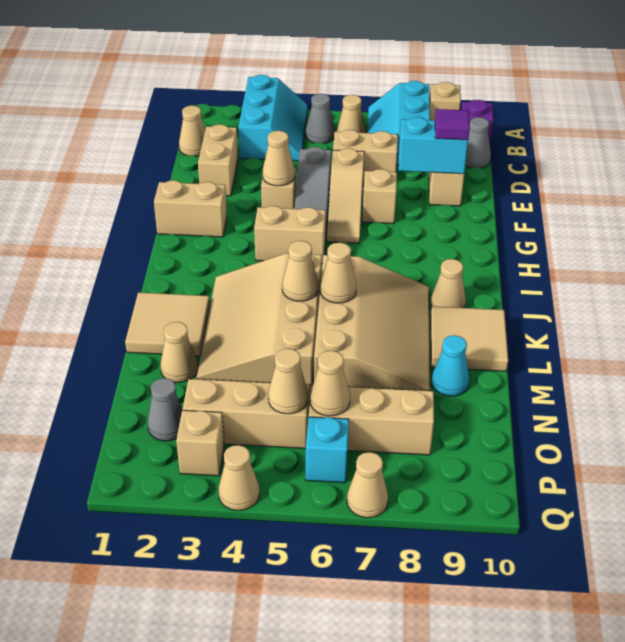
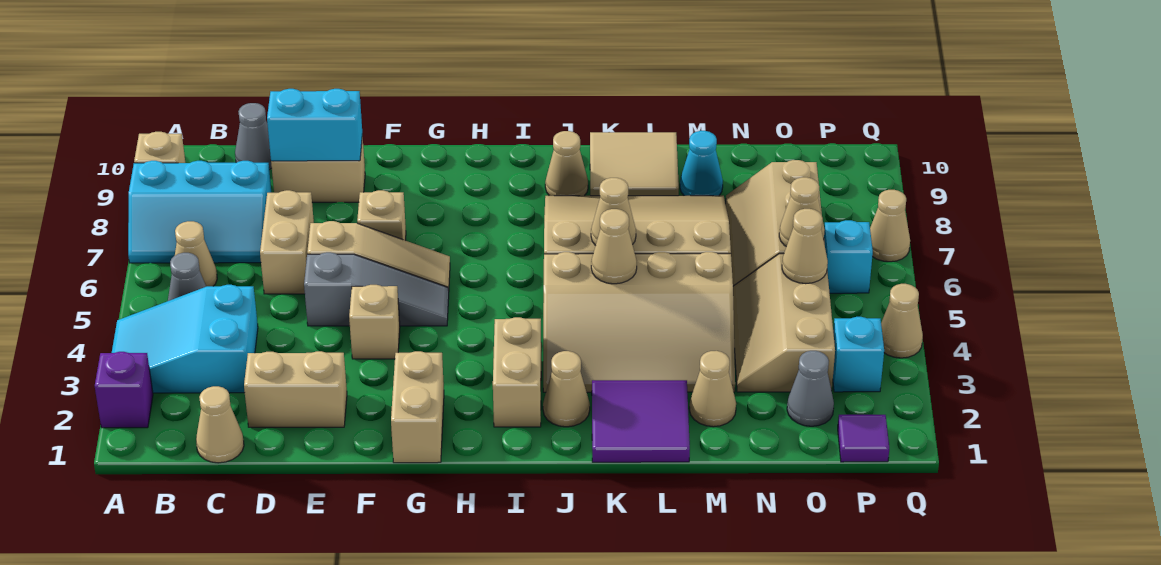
cyan slope A3:C4 level 1 top 3 -> cyan slope A3:C4 level 1 top C
purple brick B10 level 1 -> purple brick A2 level 1
cyan brick E8:E9 level 2 -> cyan brick D9:E9 level 2
purple tile E9 level 3 -> purple tile P1 level 1
tan cone F4 level 2 -> tan cone J2 level 1
tan brick H4:H5 level 1 -> tan brick I2:I3 level 1
tan tile K1:L2 level 1 -> purple tile K1:L2 level 1
tan brick P3 level 1 -> cyan brick P3 level 1

